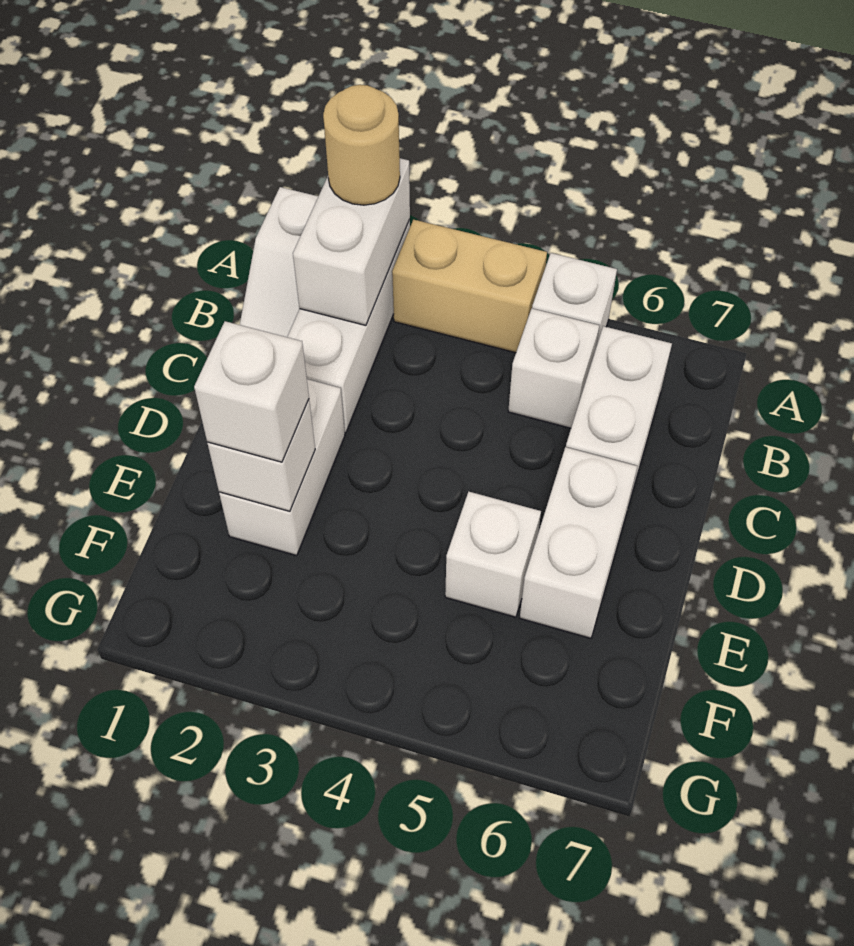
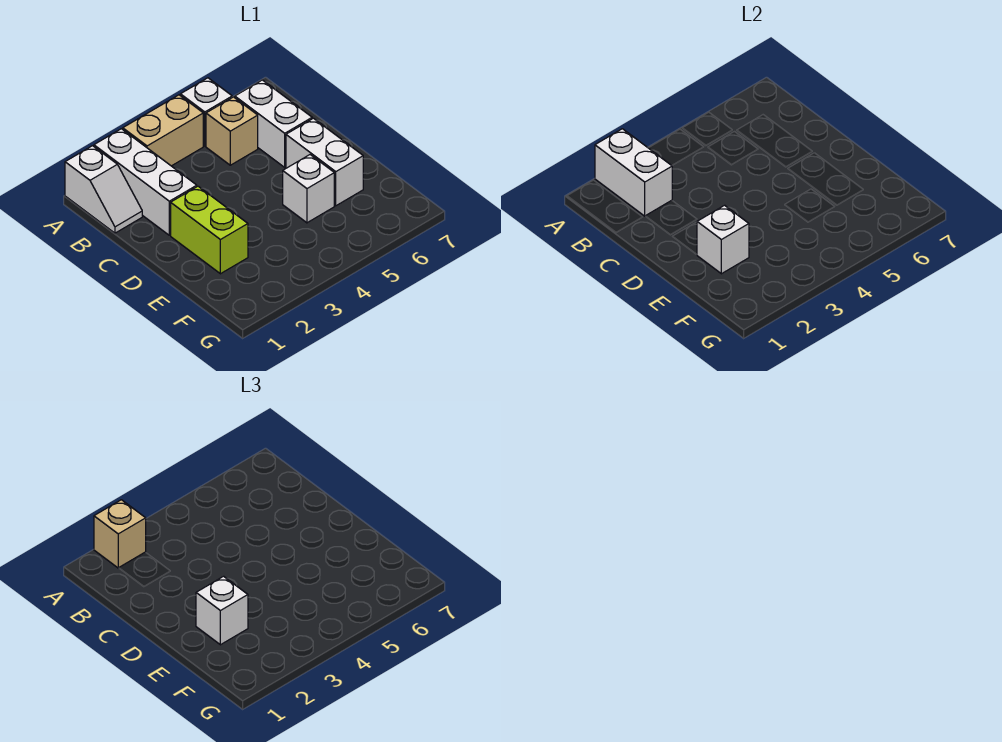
tan round brick A2 level 3 -> tan brick A2 level 3
white brick B5 level 1 -> tan brick B5 level 1
white brick D2:E2 level 1 -> lime brick D2:E2 level 1

